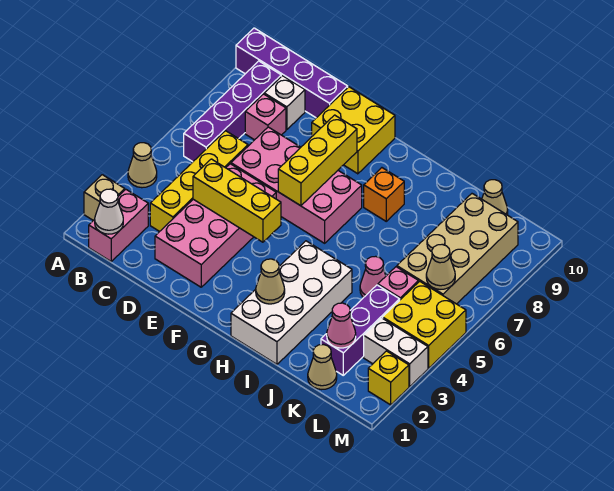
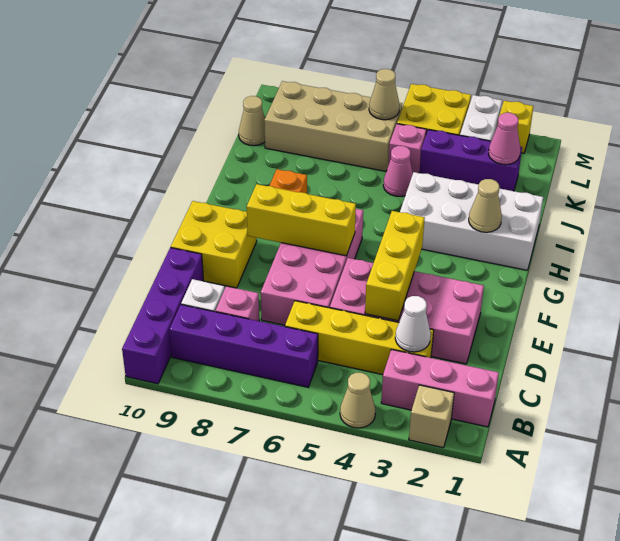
pink brick B1:B2 level 1 -> pink brick B1:B3 level 1
white cone B1 level 2 -> white cone C3 level 2
tan cone K1 level 1 -> none

